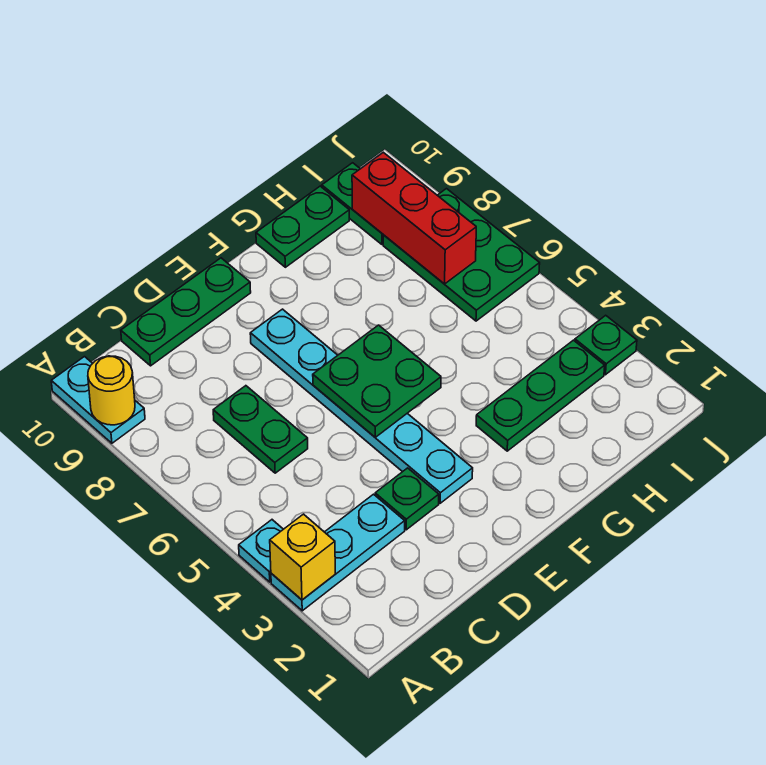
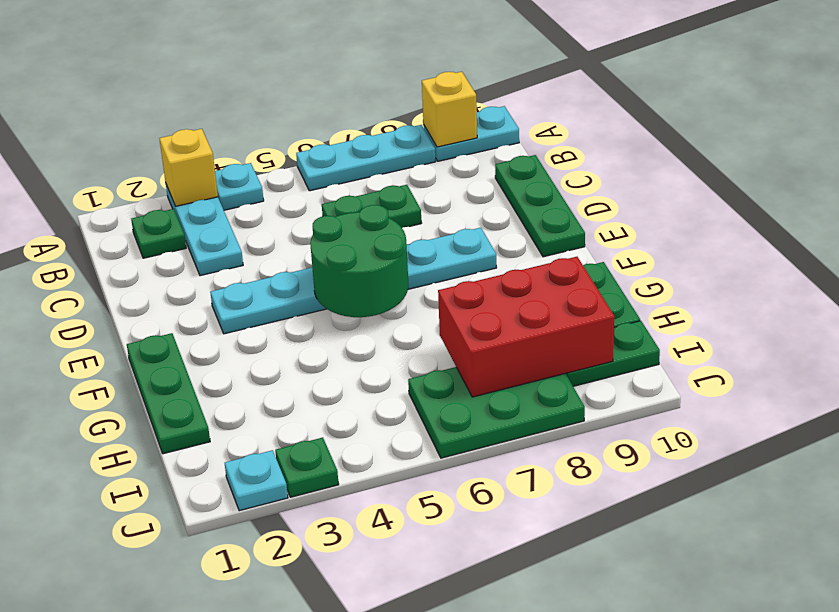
none -> cyan plate A6:A8 level 1
yellow round brick A9 level 2 -> yellow brick A9 level 2
green plate D3 level 1 -> green plate B2 level 1
green plate E5:F6 level 2 -> green round brick E5:F6 level 2
green plate G3:I3 level 1 -> green plate F1:H1 level 1
red brick I7:I9 level 2 -> red brick H7:I9 level 2
none -> cyan plate J2 level 1

